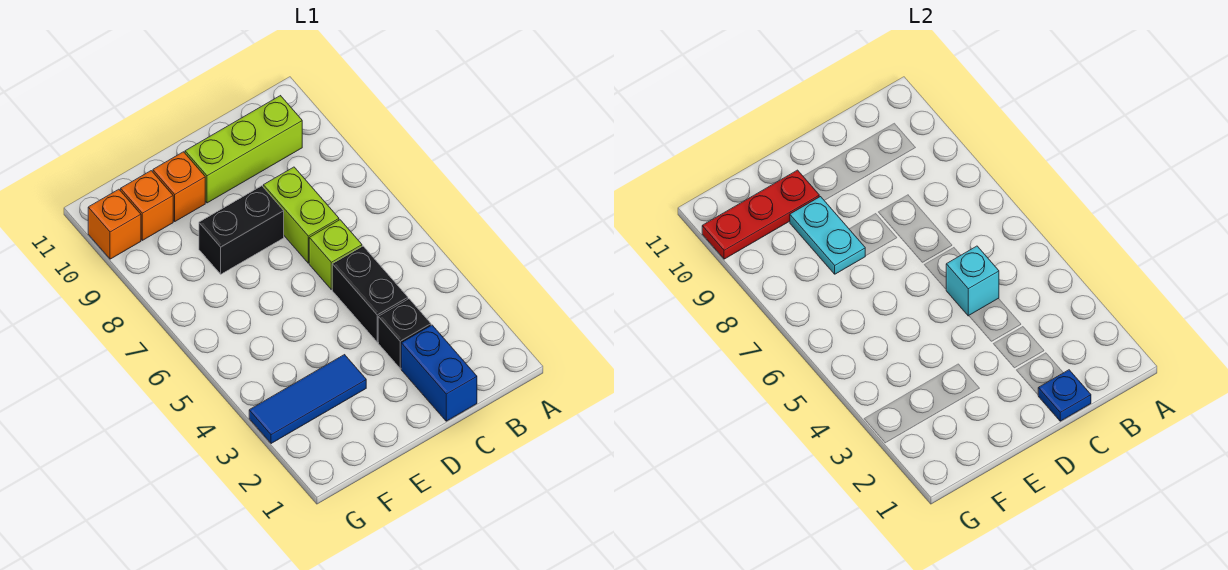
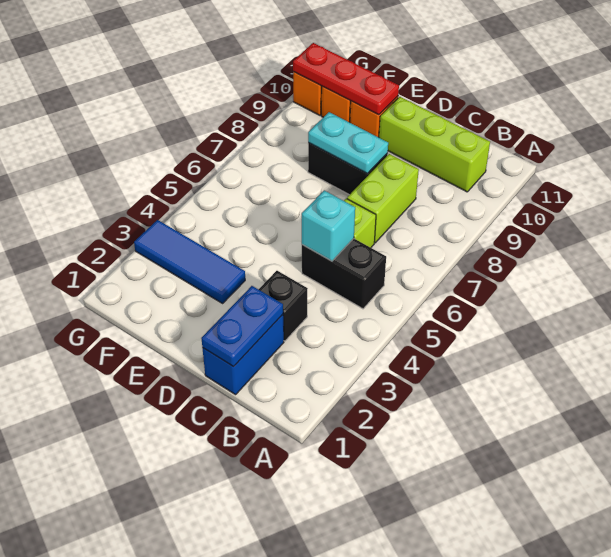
blue plate C1 level 2 -> blue plate C1:C2 level 2
black brick C4:C5 level 1 -> black brick B5:C5 level 1
cyan plate E8:E9 level 2 -> cyan plate D8:E8 level 2

